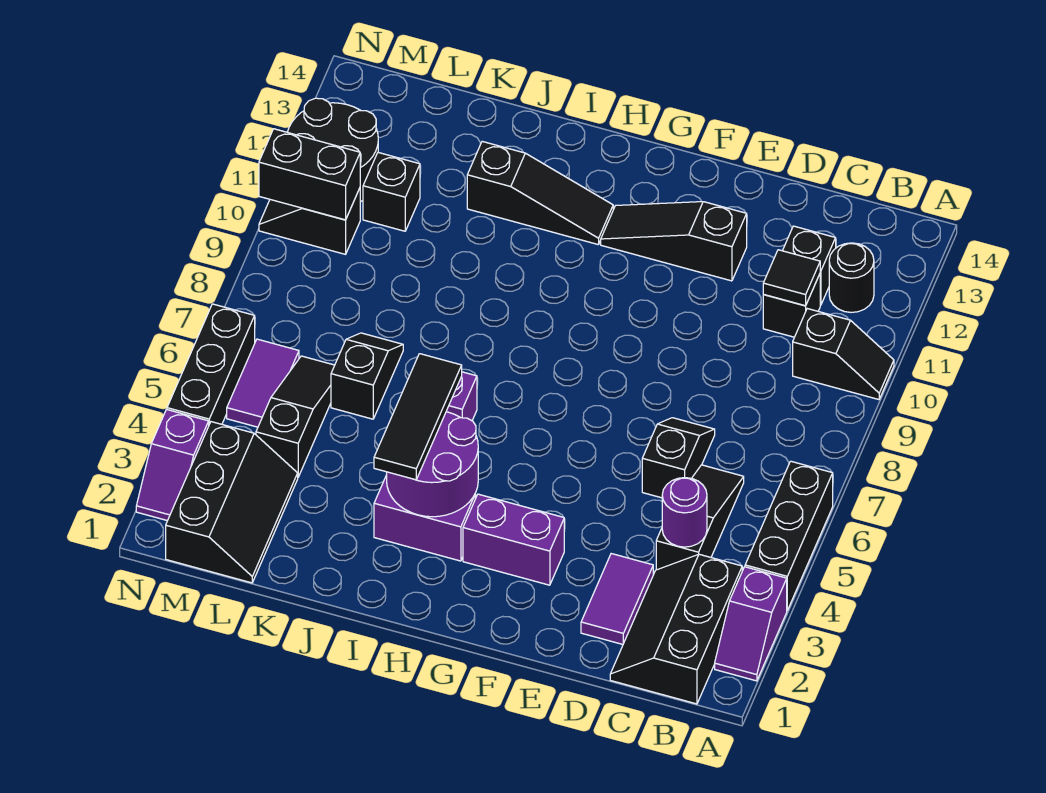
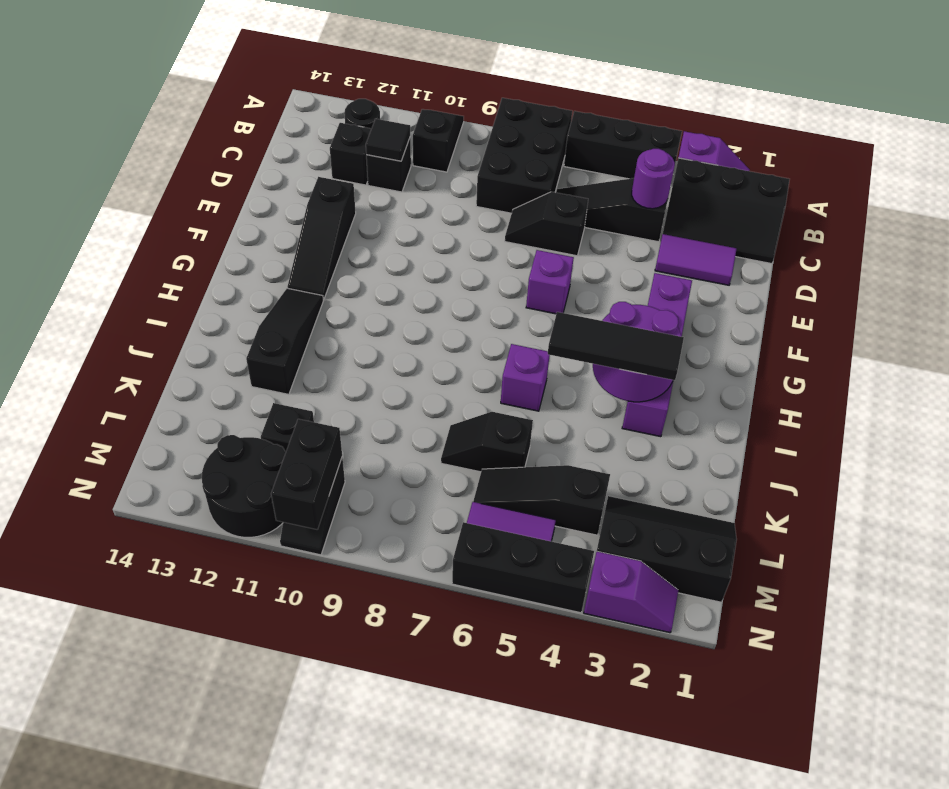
none -> black brick A7:C8 level 1
none -> purple brick F6 level 1

